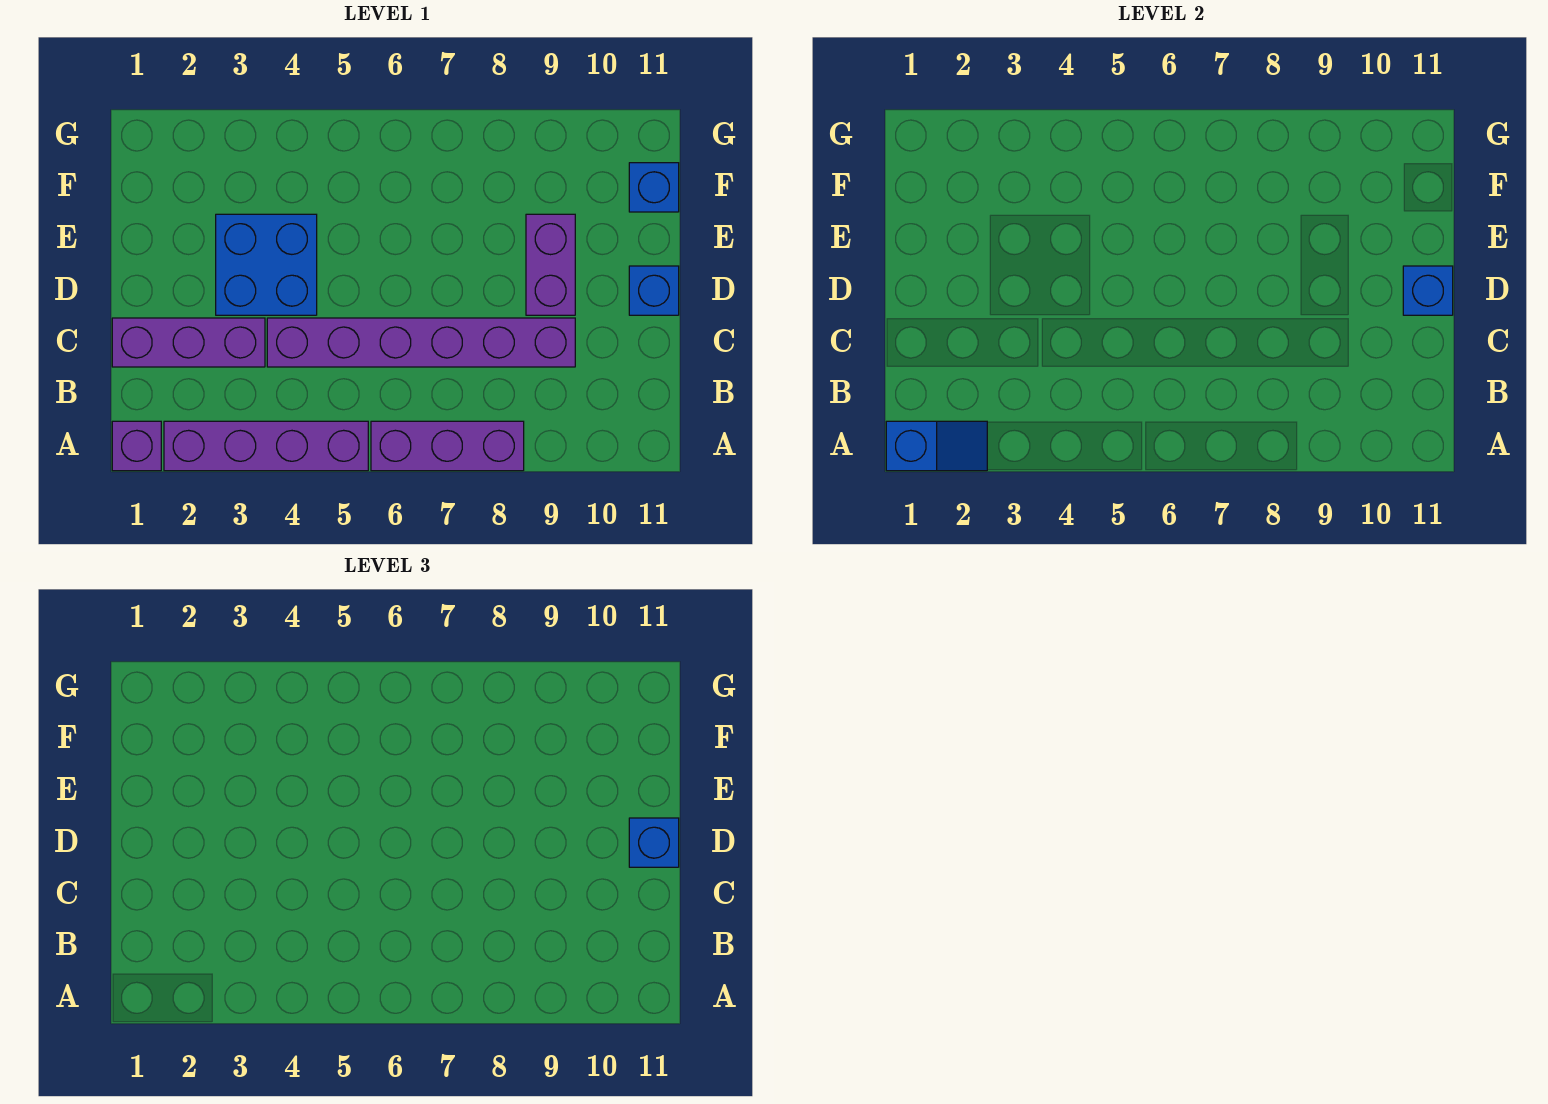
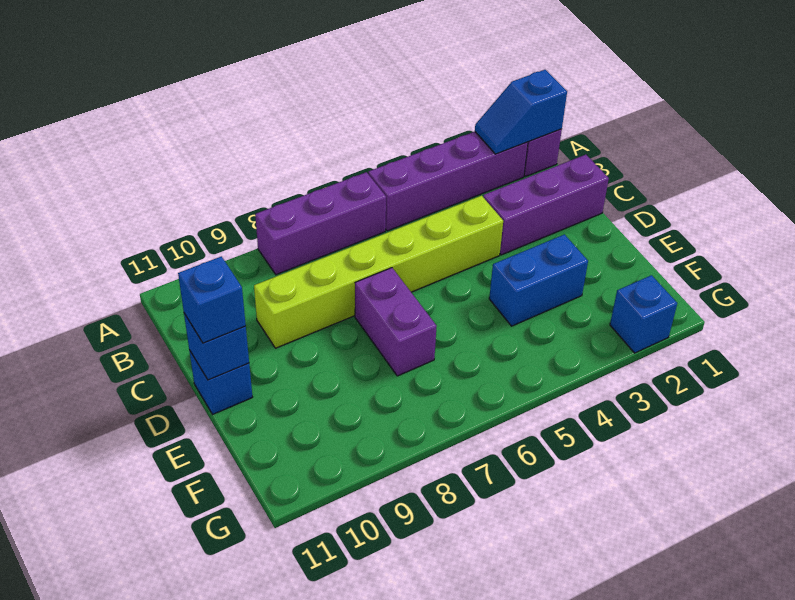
purple brick C4:C9 level 1 -> lime brick C4:C9 level 1
blue brick D3:E4 level 1 -> blue brick E3:E4 level 1
purple brick D9:E9 level 1 -> purple brick D7:E7 level 1
blue brick F11 level 1 -> blue brick G2 level 1

